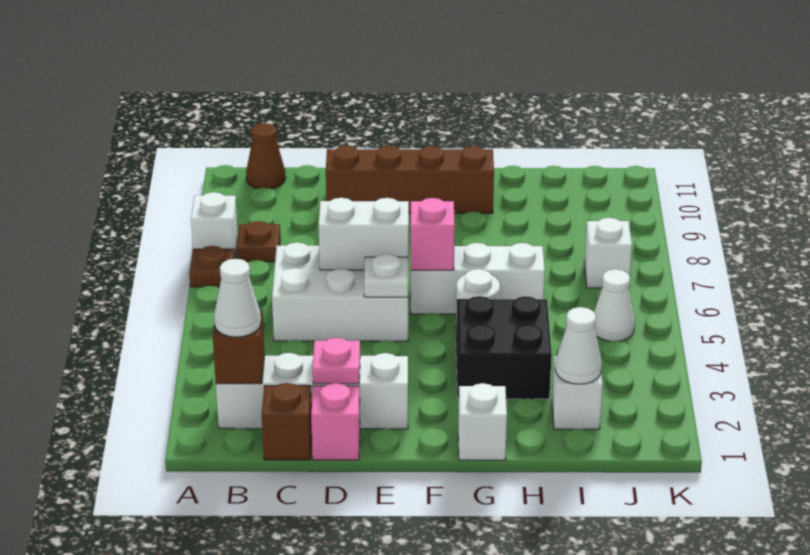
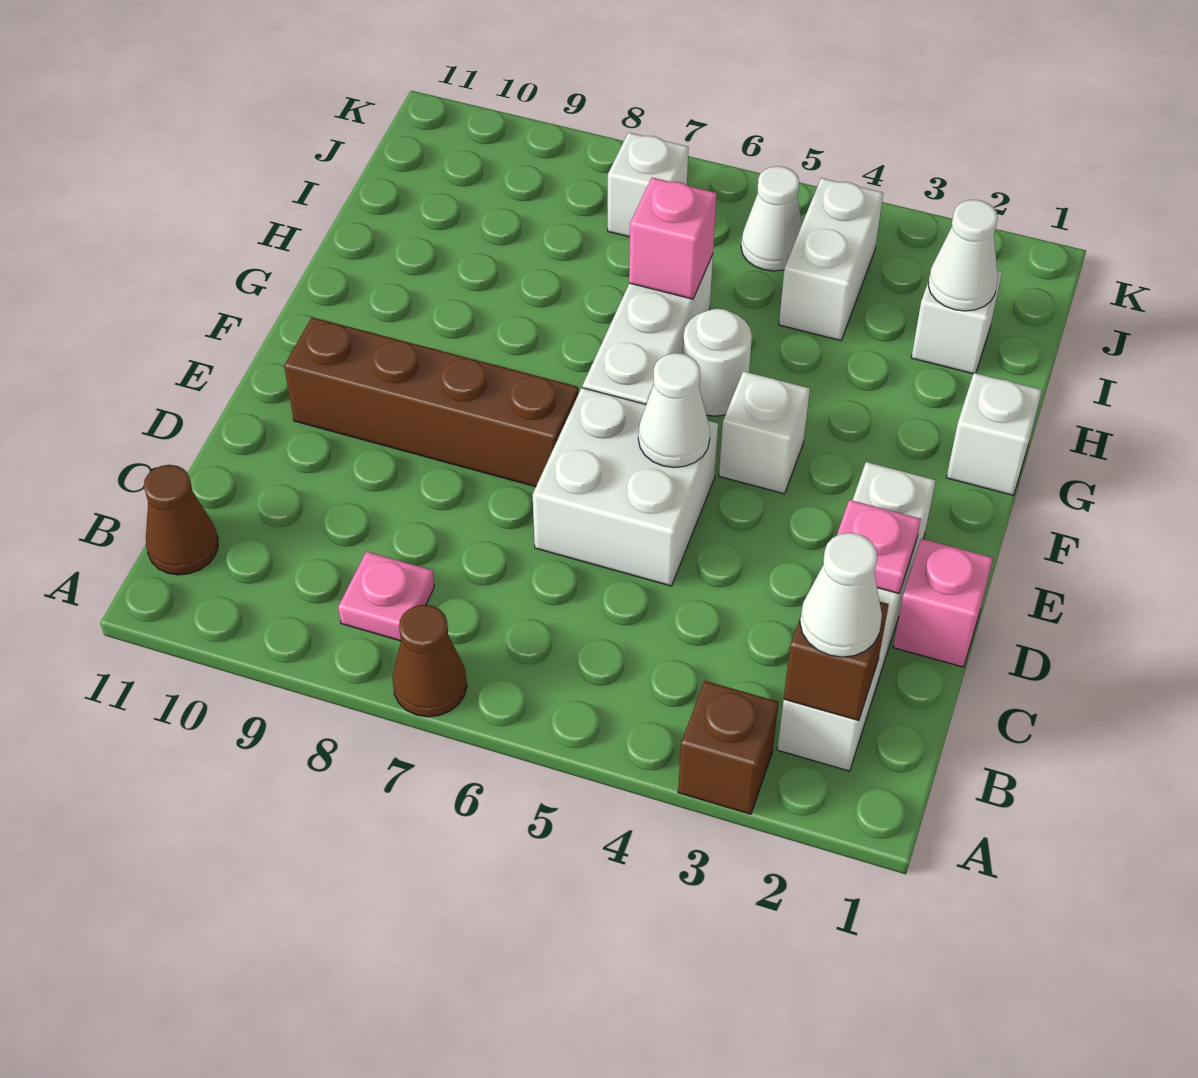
brown plate A7 level 1 -> brown cone A7 level 1
white brick A8 level 1 -> white brick F4 level 1
brown plate B8 level 1 -> pink plate B8 level 1
brown brick C1 level 1 -> brown brick A3 level 1
white brick C5:E6 level 1 -> white brick D5:E6 level 1
white brick D6:E6 level 2 -> white brick I4:J4 level 1
brown brick D10:G10 level 1 -> brown brick E7:E10 level 1
white plate E5 level 2 -> white cone E5 level 2
pink brick F6 level 2 -> pink brick H6 level 2
black brick G3:H4 level 1 -> none

